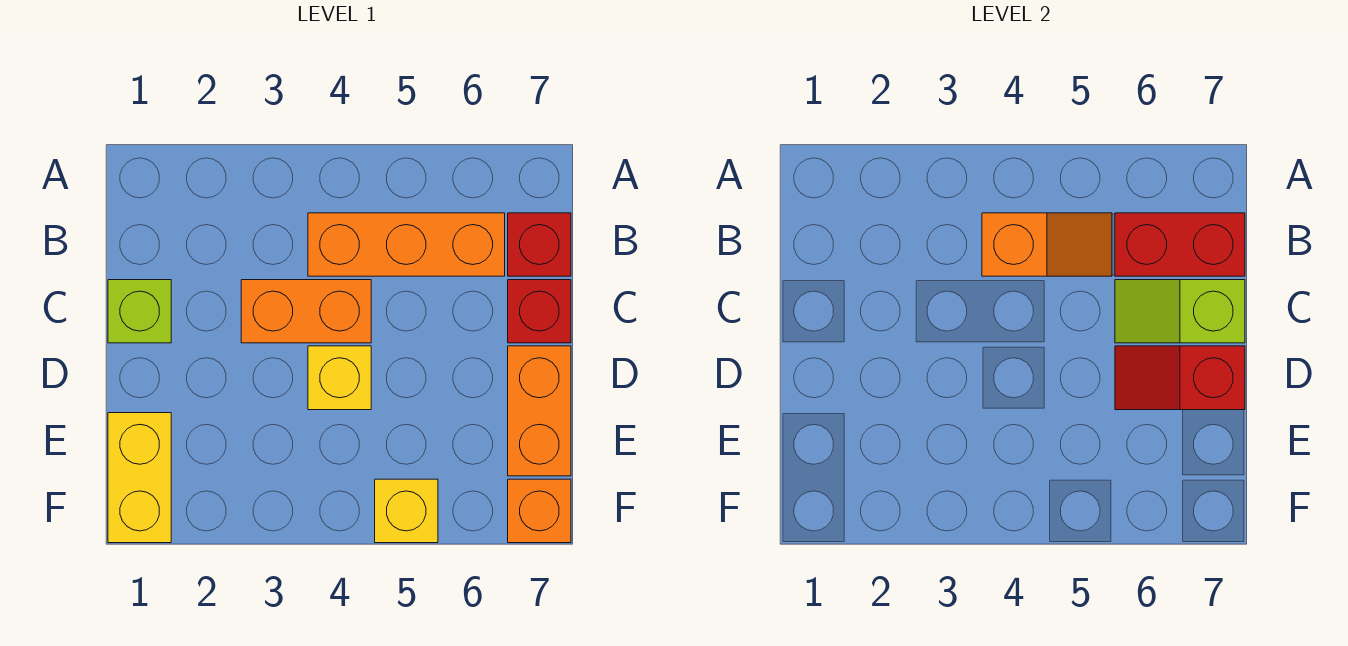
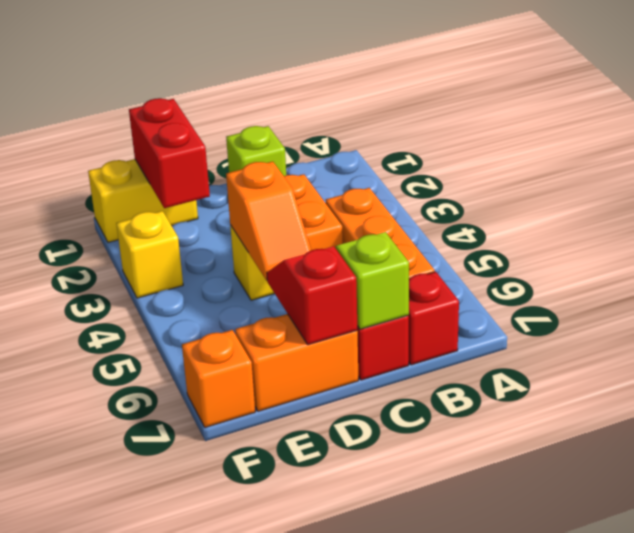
orange slope B4:B5 level 2 top 4 -> orange slope D4:D5 level 2 top 4
red brick B6:B7 level 2 -> red brick E1:E2 level 2
yellow brick F5 level 1 -> yellow brick F3 level 1

